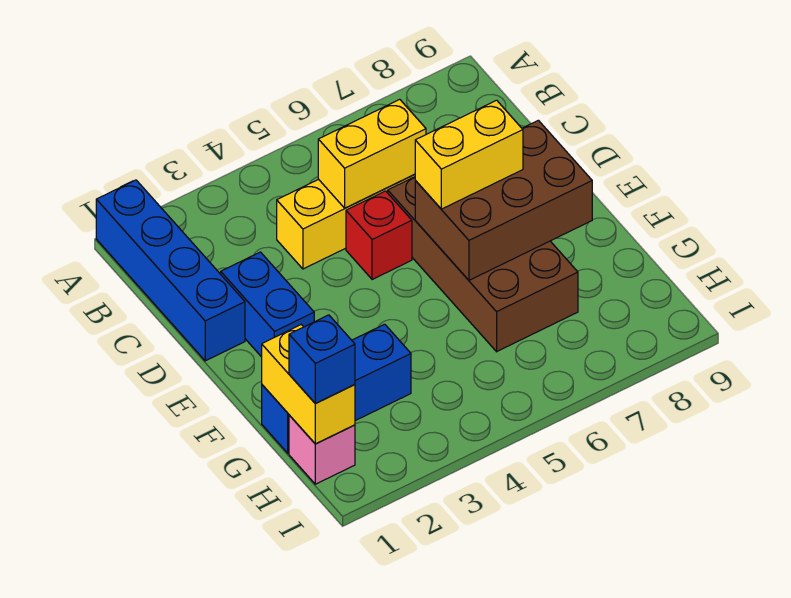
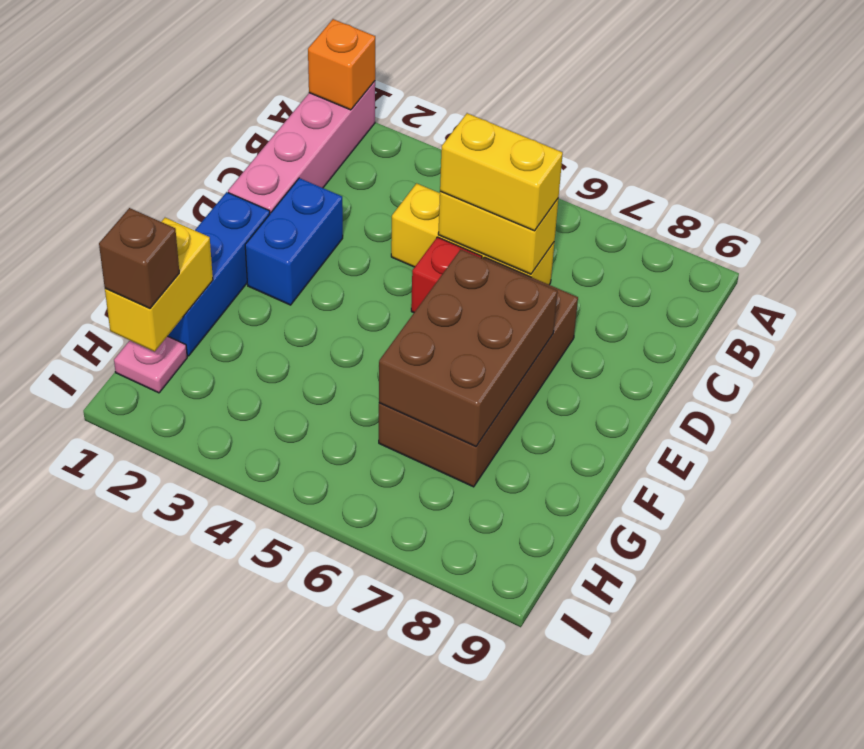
blue brick A1:D1 level 1 -> pink brick A1:D1 level 1
none -> orange brick A1 level 2
brown brick E6:F8 level 2 -> brown brick E6:G7 level 2
yellow brick E6:E7 level 3 -> yellow brick C5:C6 level 3
blue brick G1:G3 level 1 -> blue brick E1:G1 level 1
pink brick H1 level 1 -> pink plate H1 level 1
blue brick H1 level 3 -> brown brick H1 level 3

